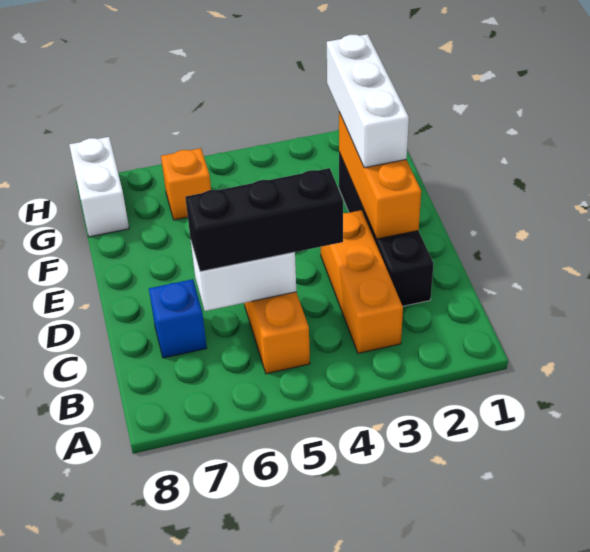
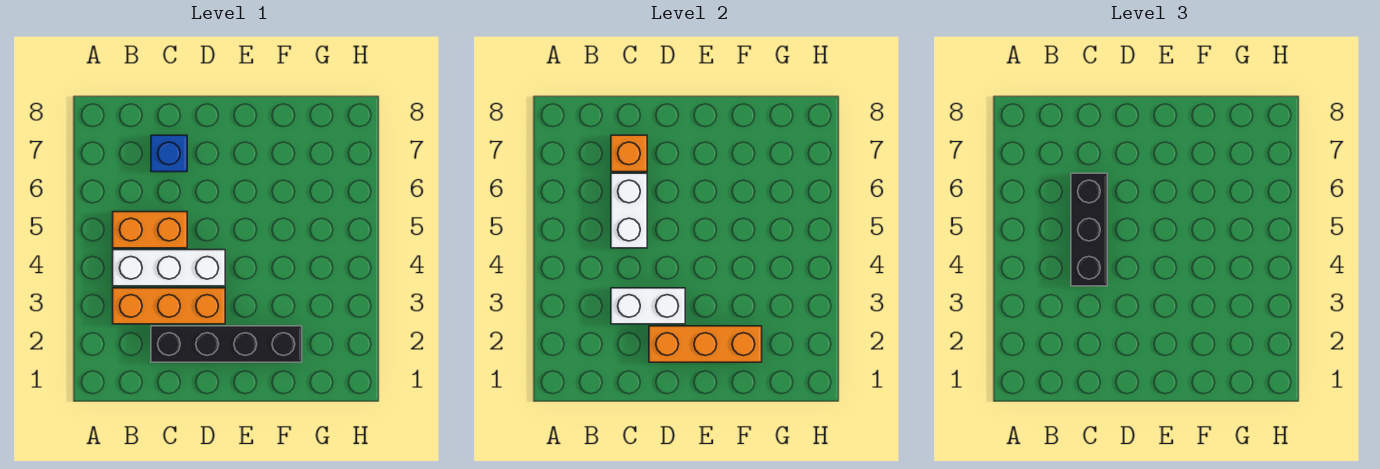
white brick E2:G2 level 3 -> white brick B4:D4 level 1
orange brick G6 level 1 -> orange brick C7 level 2
white brick G8:H8 level 1 -> white brick C3:D3 level 2

